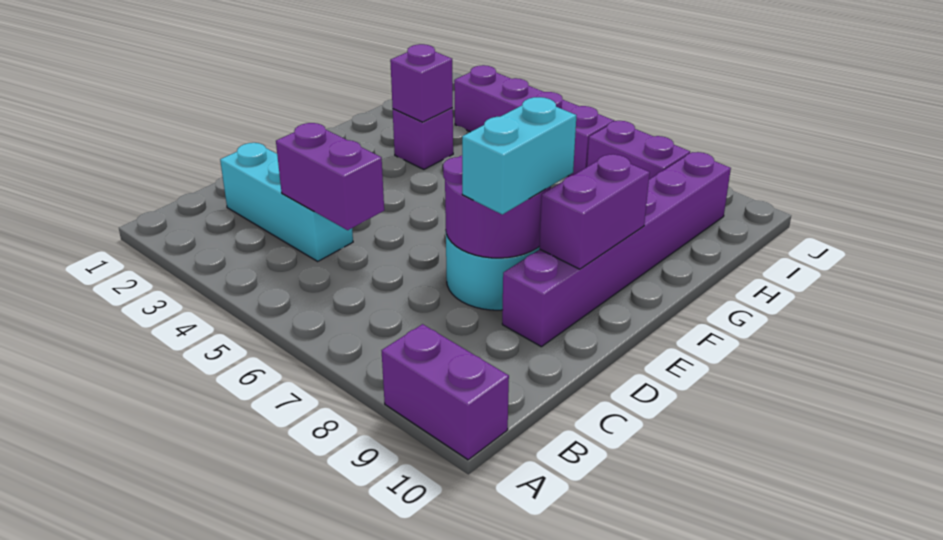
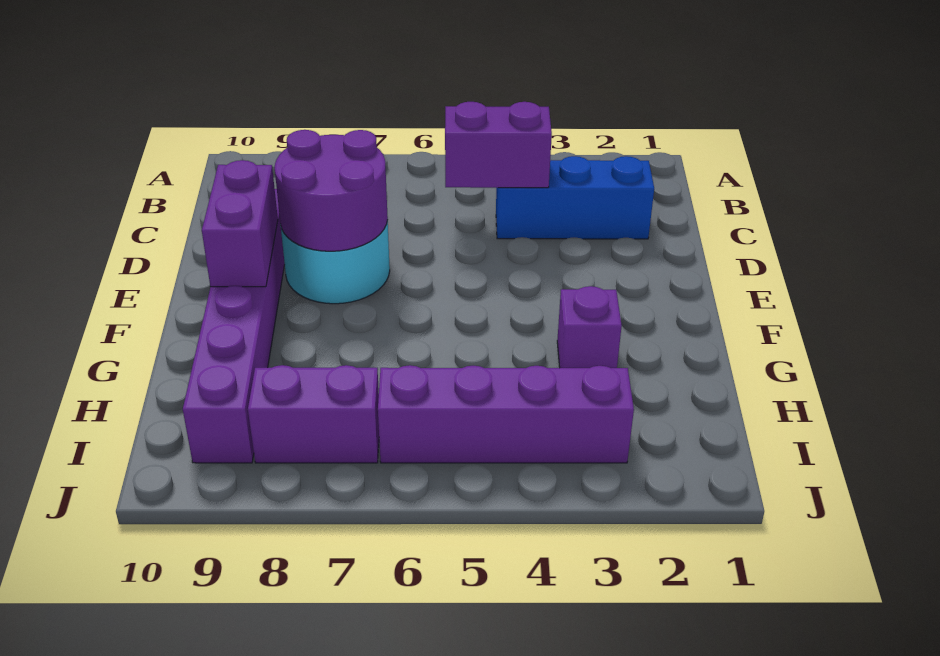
purple brick A9:A10 level 1 -> none
cyan brick C2:C4 level 1 -> blue brick C2:C4 level 1
cyan brick D8:E8 level 3 -> none
purple brick G3 level 2 -> none

